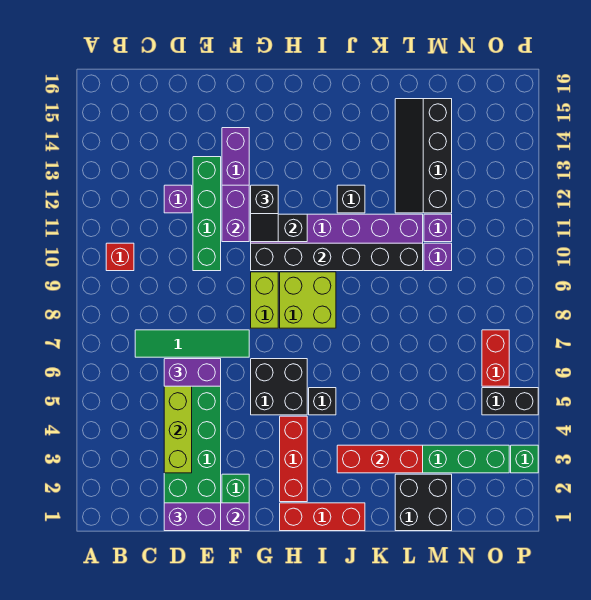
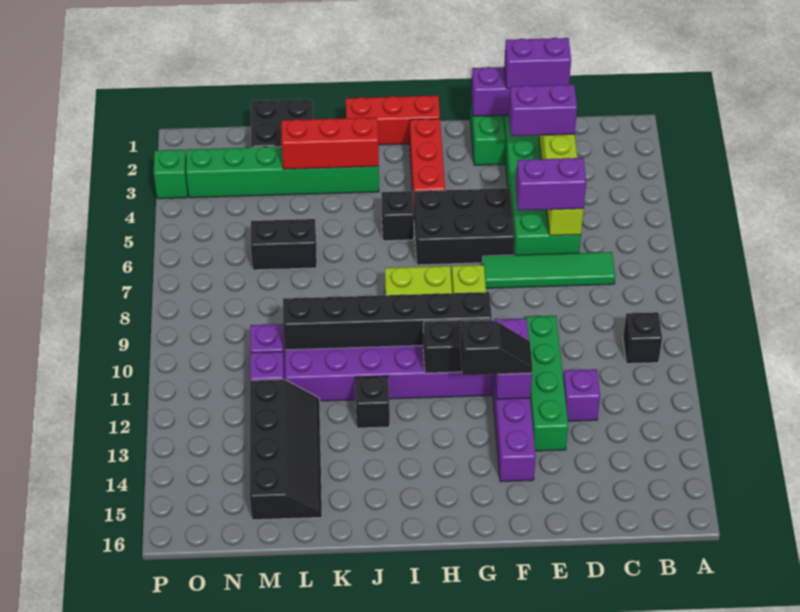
red brick B10 level 1 -> black brick B10 level 1
none -> purple brick D3:E3 level 3
black brick G5:H6 level 1 -> black brick F5:H6 level 1
black slope G11:G12 level 3 top 12 -> black slope F12:G12 level 3 top G
black brick O5:P5 level 1 -> black brick L6:M6 level 1
red brick O6:O7 level 1 -> none

